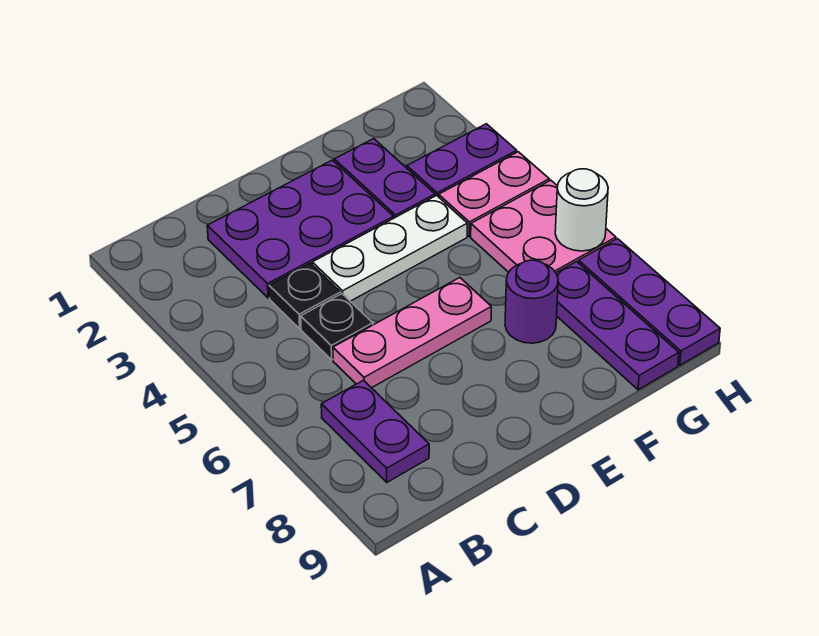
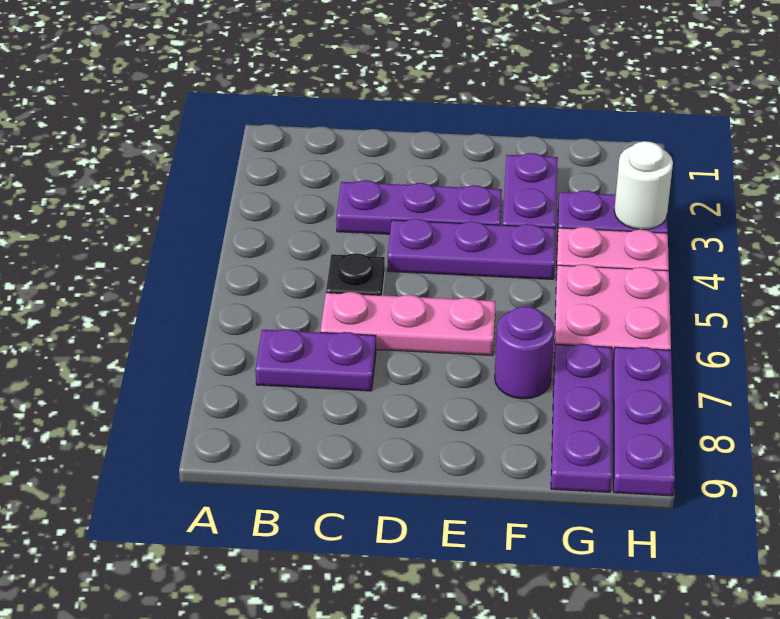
purple plate B7:B8 level 1 -> purple plate B7:C7 level 1
purple plate C2:E3 level 1 -> purple plate C3:E3 level 1
black plate C4 level 1 -> none
white plate D4:F4 level 1 -> purple plate D4:F4 level 1
white round brick H6 level 2 -> white round brick H3 level 2

